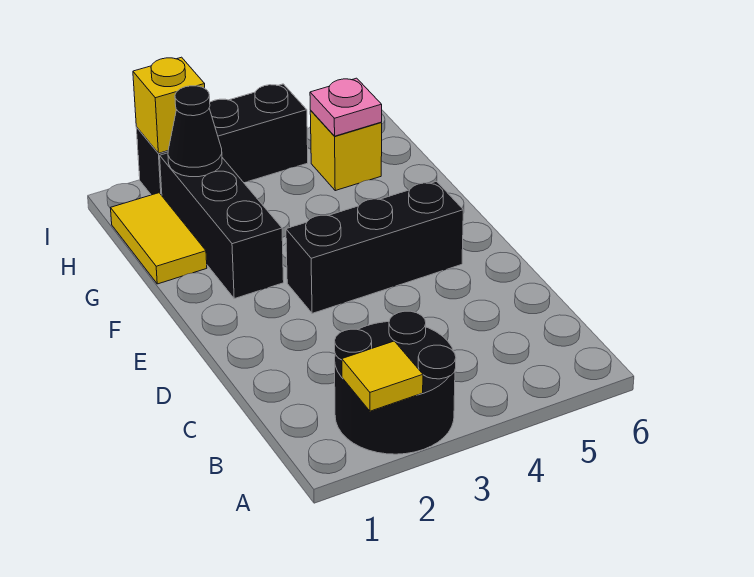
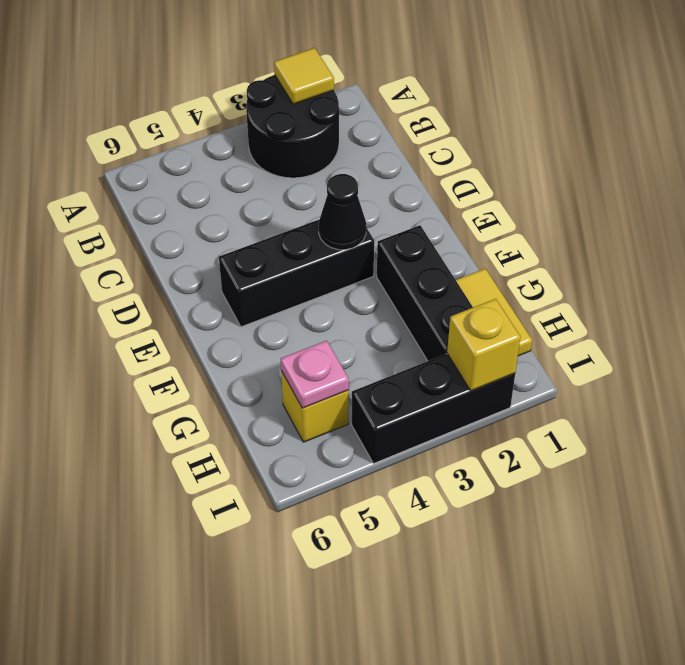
black cone H2 level 2 -> black cone E3 level 2

